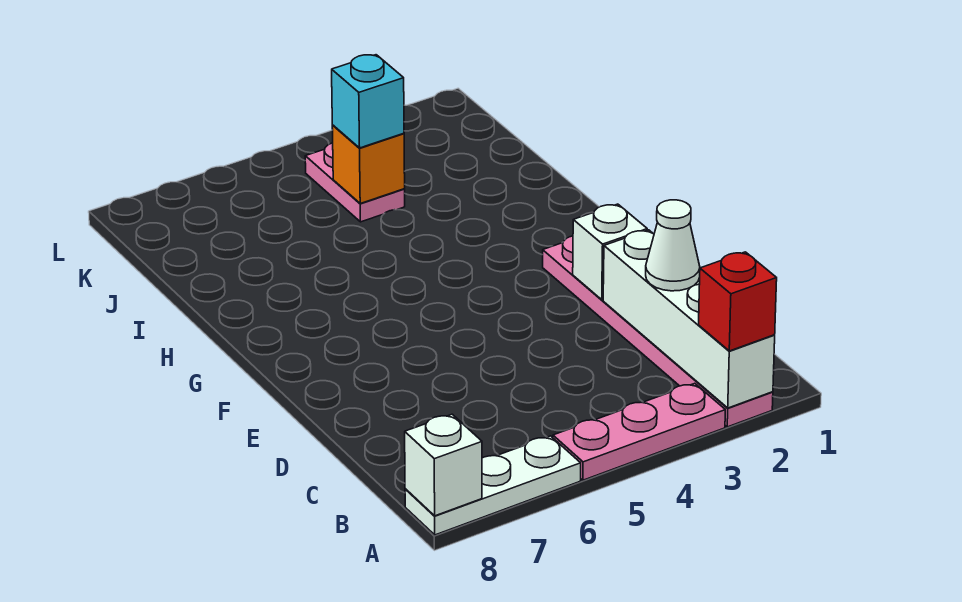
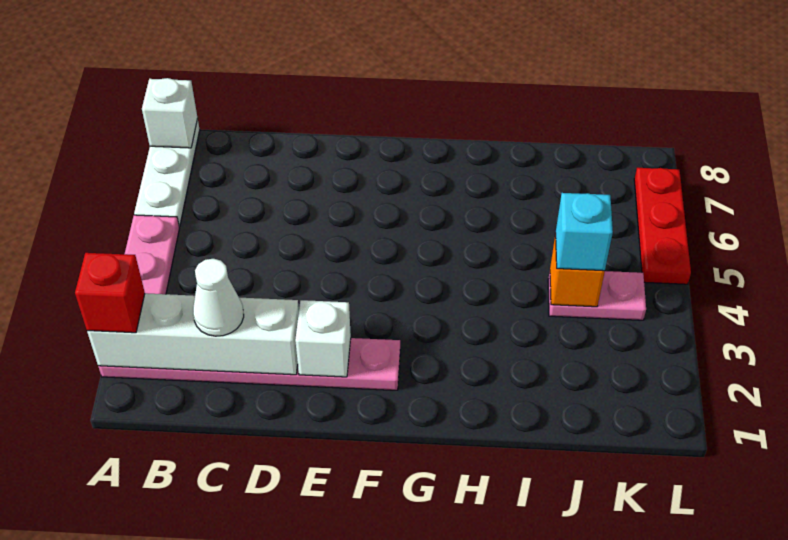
none -> red plate L5:L7 level 1

